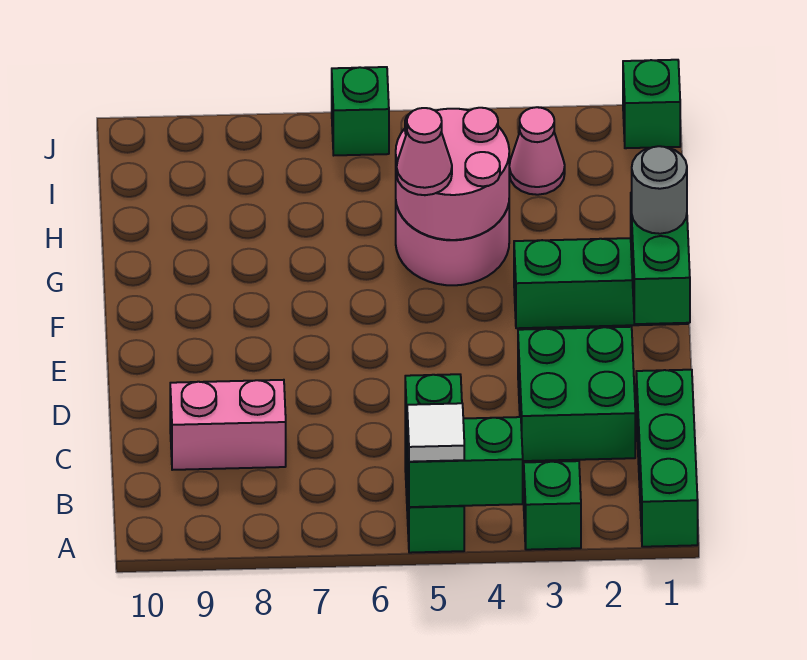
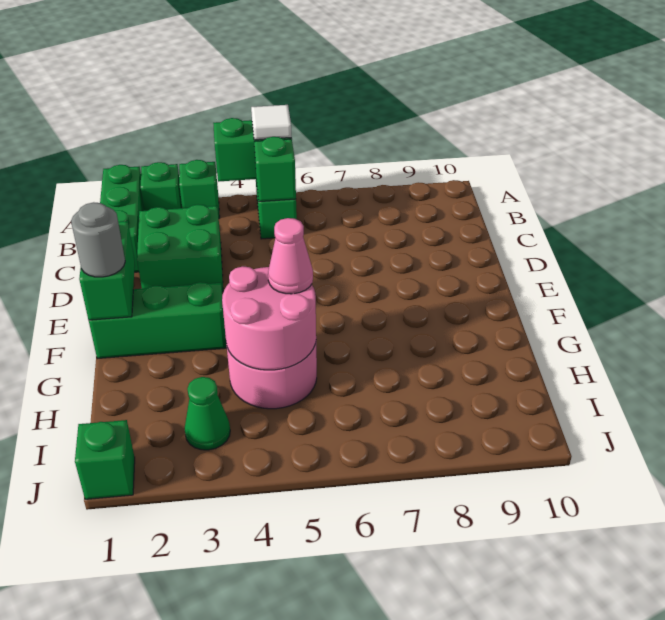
pink brick C8:C9 level 1 -> none
pink cone I3 level 1 -> green cone I3 level 1
green brick J6 level 1 -> green brick A2 level 1

